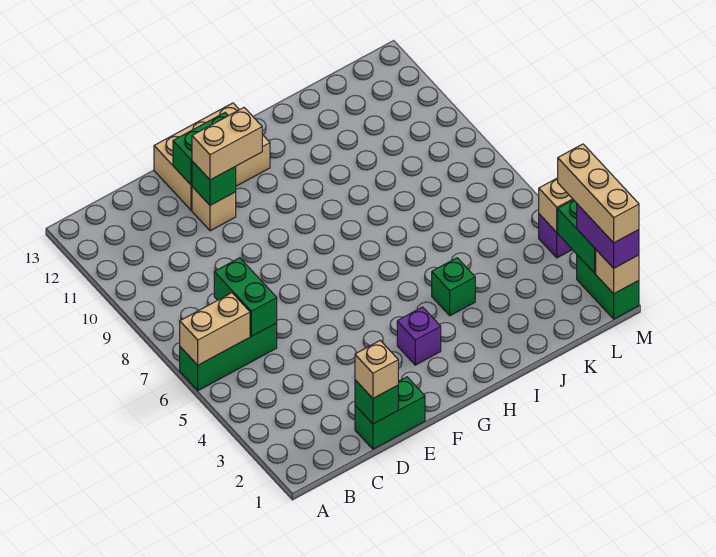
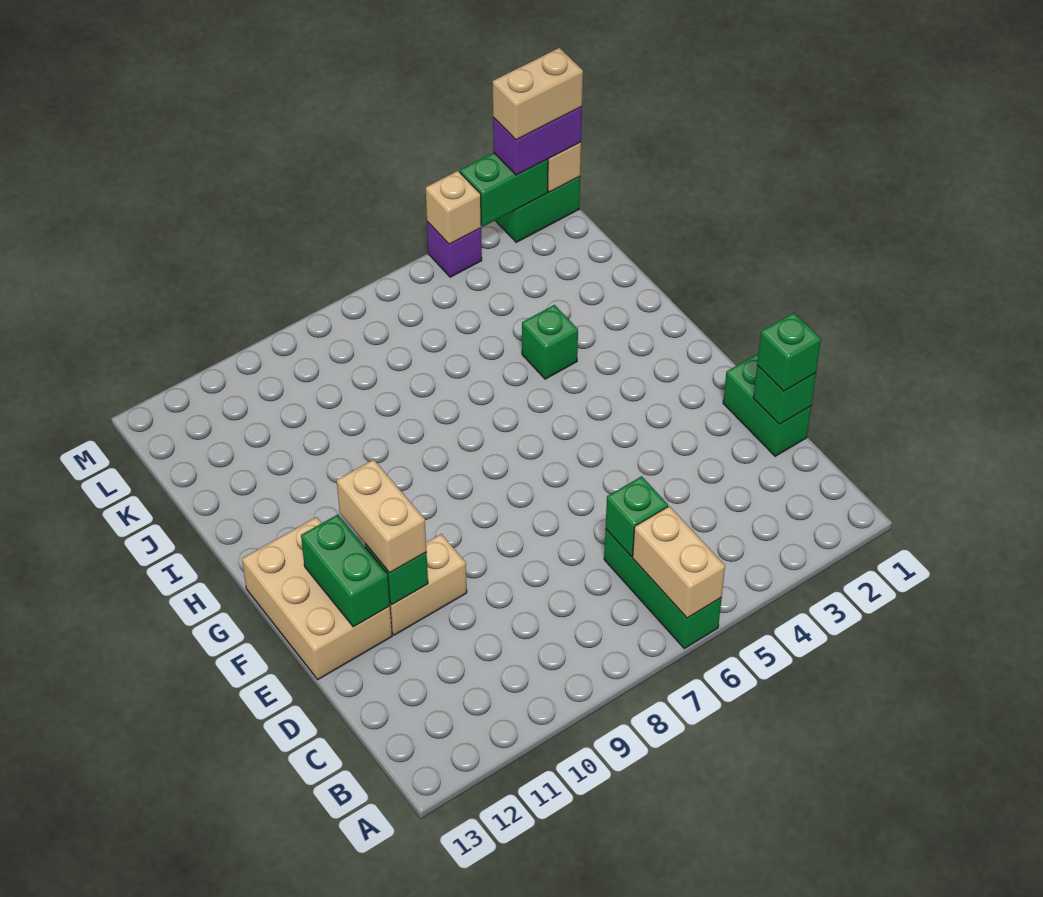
green brick C6:C7 level 2 -> green brick C6 level 2
tan brick D1 level 3 -> green brick D1 level 3
tan brick E11 level 1 -> tan brick E10:E11 level 1
purple brick G3 level 1 -> none
tan brick M1:M3 level 4 -> tan brick M1:M2 level 4

